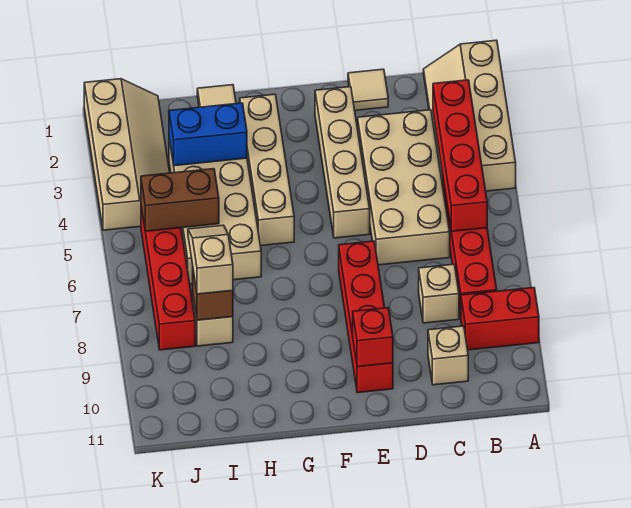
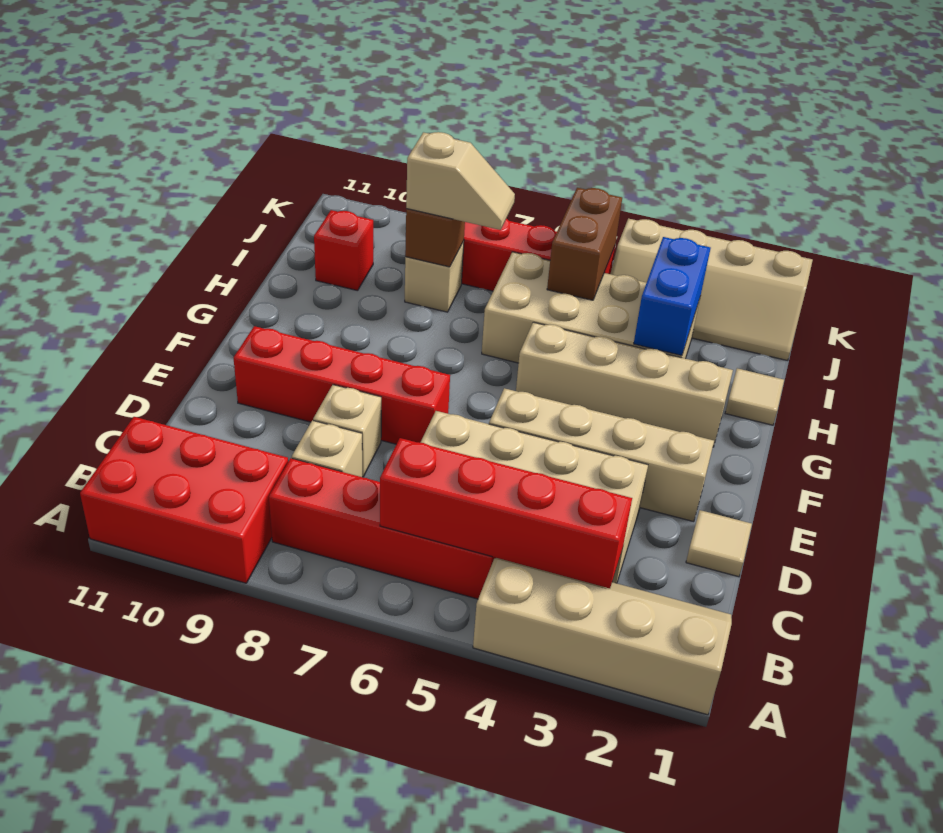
red brick A9:B9 level 1 -> red brick A9:B11 level 1
tan brick C10 level 1 -> tan brick D8 level 1
red brick E10 level 2 -> red brick I10 level 1

